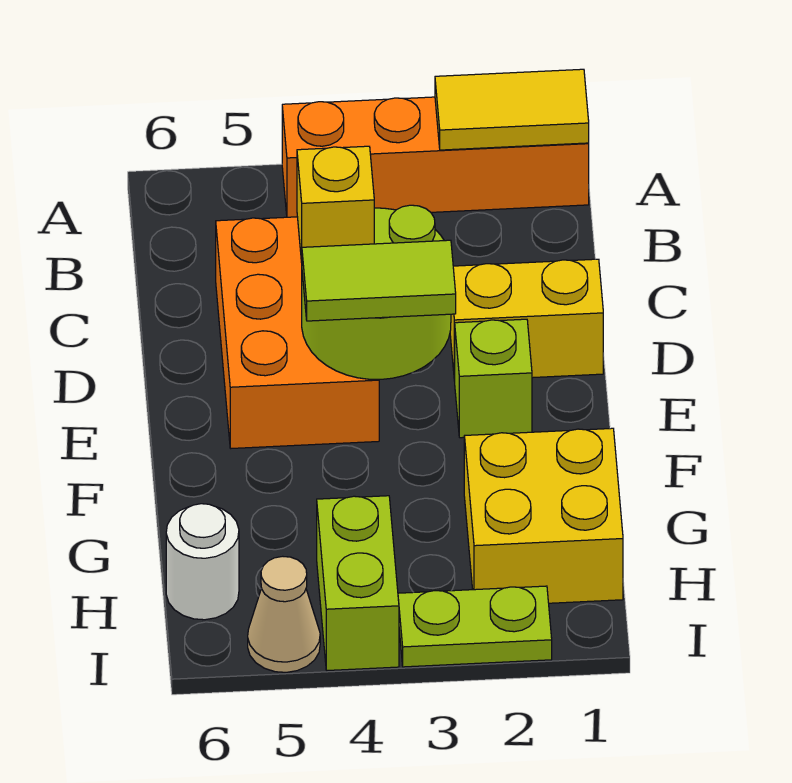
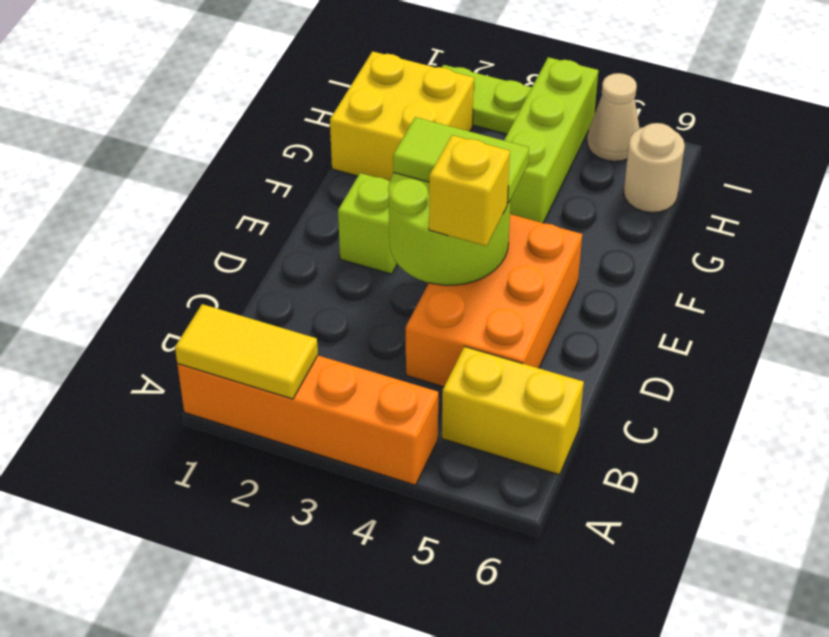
yellow brick D1:D2 level 1 -> yellow brick B5:B6 level 1
lime brick H4:I4 level 1 -> lime brick G4:I4 level 1
white round brick H6 level 1 -> tan round brick H6 level 1

